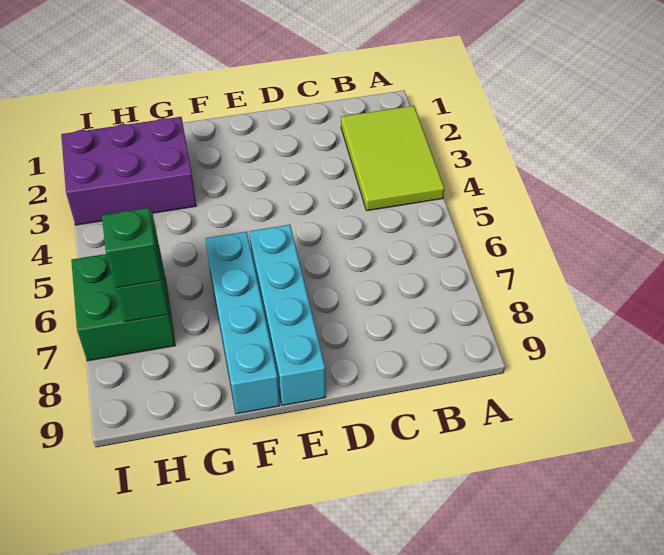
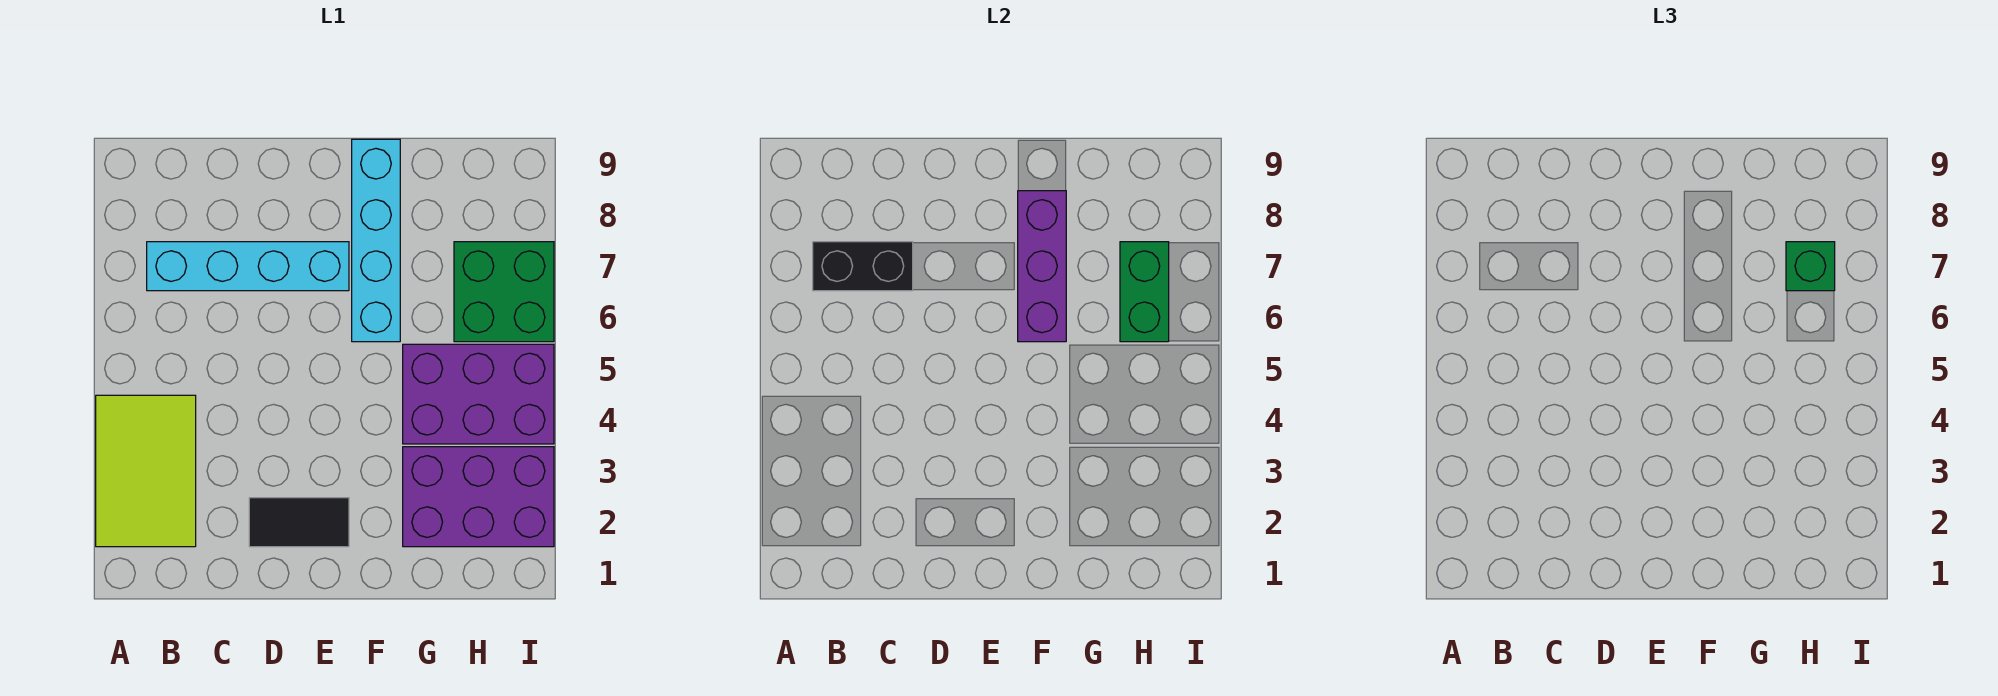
none -> black brick B7:C7 level 2
none -> black tile D2:E2 level 1
cyan brick E6:E9 level 1 -> cyan brick B7:E7 level 1
none -> purple brick F6:F8 level 2
none -> purple brick G4:I5 level 1

